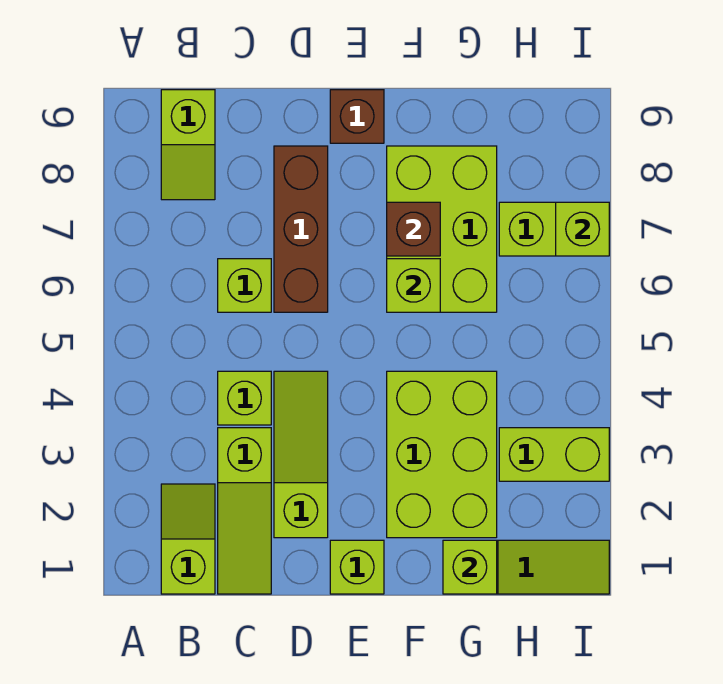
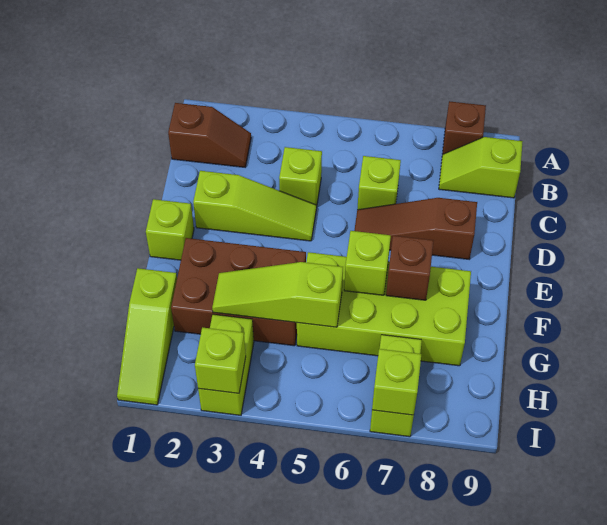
lime slope B1:B2 level 1 top 1 -> brown slope B1:B2 level 1 top 1
lime slope C1:C3 level 1 top 3 -> lime slope G3:G5 level 2 top 5
brown brick D6:D8 level 1 -> brown slope D6:D8 level 1 top 8
brown brick E9 level 1 -> brown brick A8 level 1
lime brick F2:G4 level 1 -> brown brick F2:G4 level 1
lime brick F6:G8 level 1 -> lime brick F5:G8 level 1
lime brick G1 level 2 -> lime brick I3 level 2

